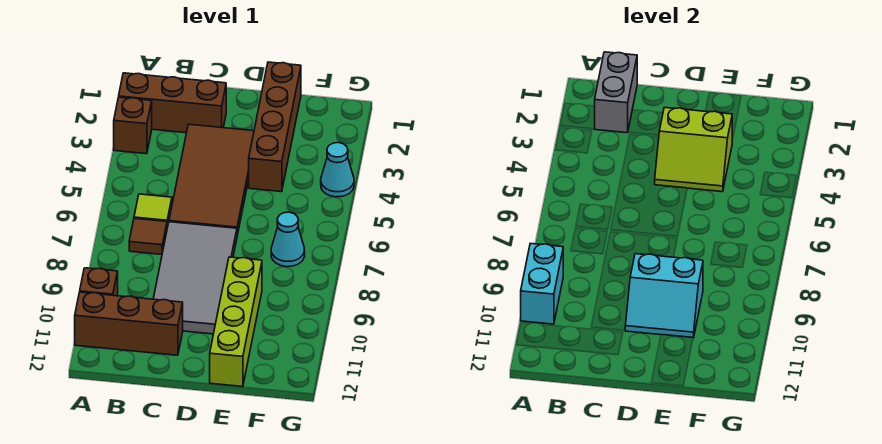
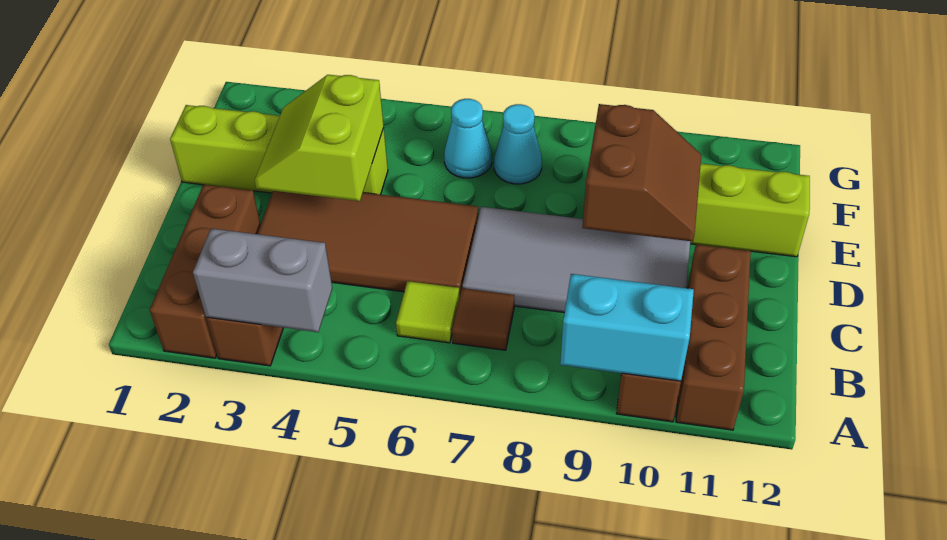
grey brick B1:B2 level 2 -> grey brick A3:A4 level 2
lime slope D3:E4 level 2 top 3 -> lime slope D3:E4 level 2 top 4
cyan slope D9:E10 level 2 top 9 -> brown slope D9:E10 level 2 top 9
brown brick E1:E4 level 1 -> lime brick E1:E4 level 1
cyan cone G4 level 1 -> cyan cone F6 level 1

